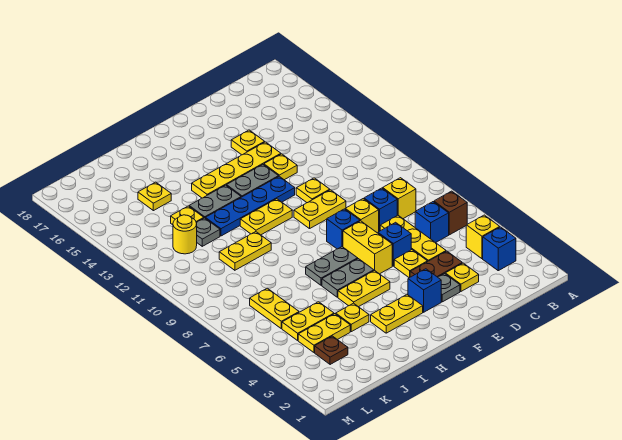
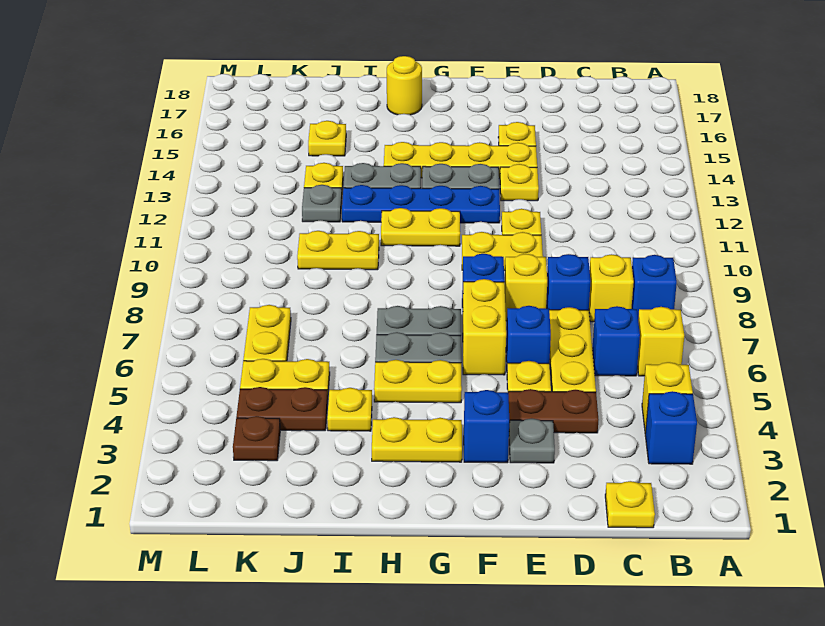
brown brick B6 level 1 -> yellow brick B6 level 1
none -> blue brick B8 level 1
yellow plate D3 level 1 -> yellow plate C1 level 1
yellow plate J4:K4 level 1 -> brown plate J4:K4 level 1
yellow round brick K12 level 1 -> yellow round brick H17 level 1

